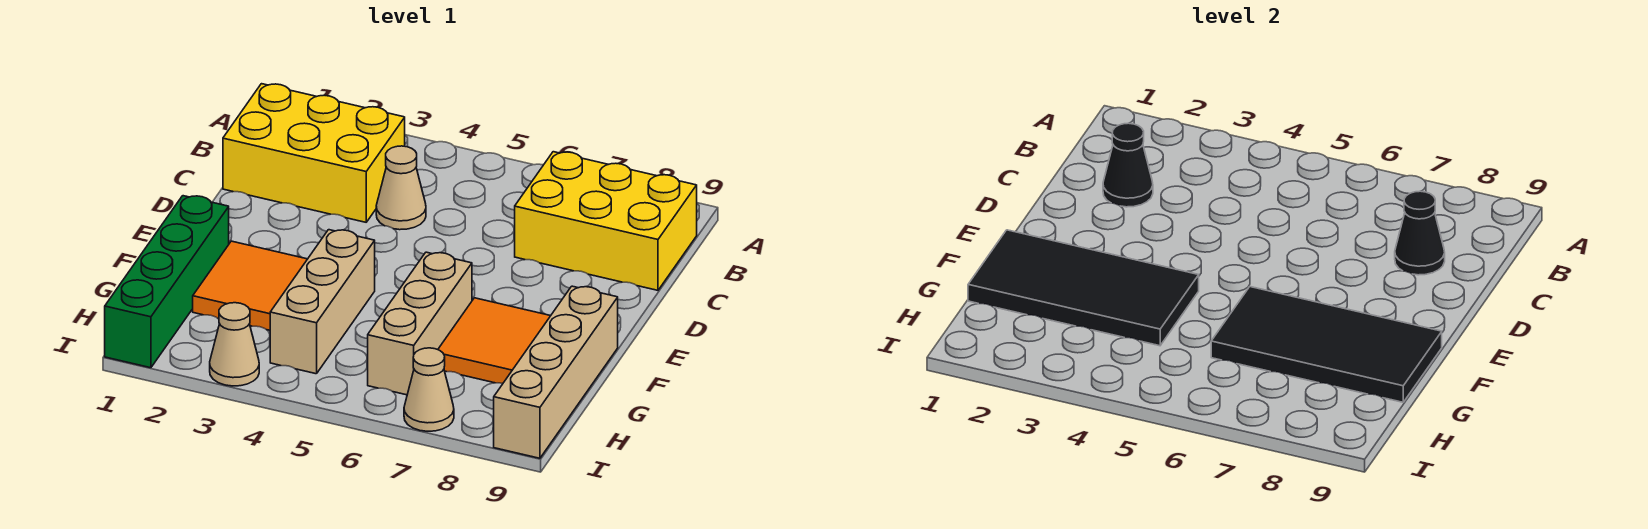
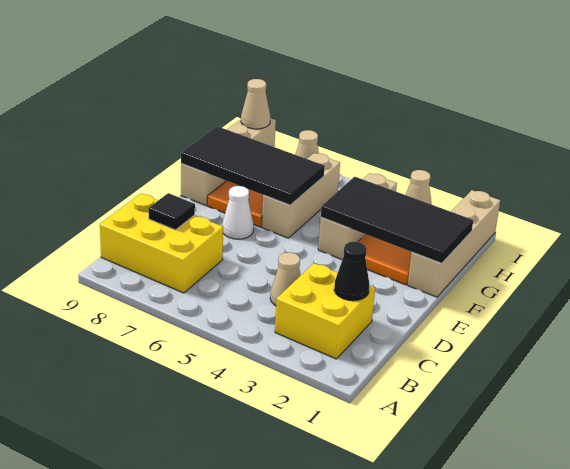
yellow brick B1:C3 level 1 -> yellow brick B2:C3 level 1
black cone C8 level 2 -> black tile C8 level 2
none -> white cone E7 level 1
green brick F1:I1 level 1 -> tan brick F1:I1 level 1
none -> tan cone I9 level 2

